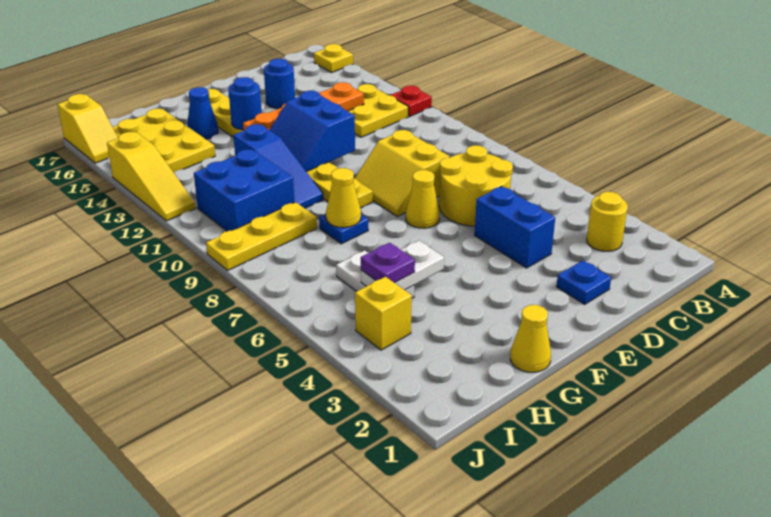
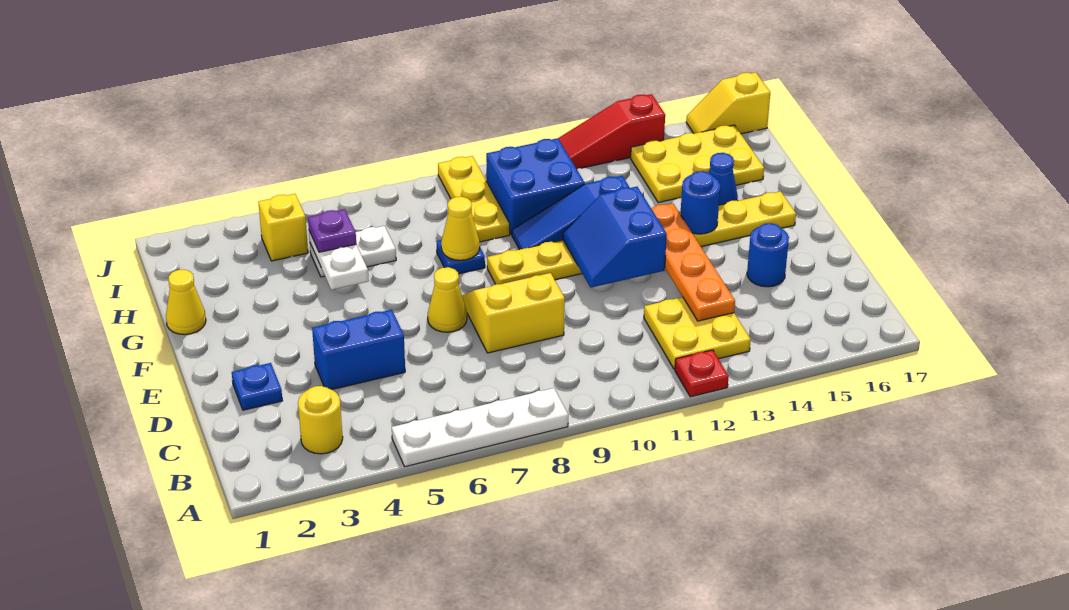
none -> white plate A5:A8 level 1
yellow plate A16 level 1 -> none
yellow round brick C6:D7 level 1 -> none
blue slope E11:F12 level 2 top E -> blue slope E11:F12 level 2 top 12
yellow slope J12:J14 level 1 top 14 -> red slope J12:J14 level 1 top 14

